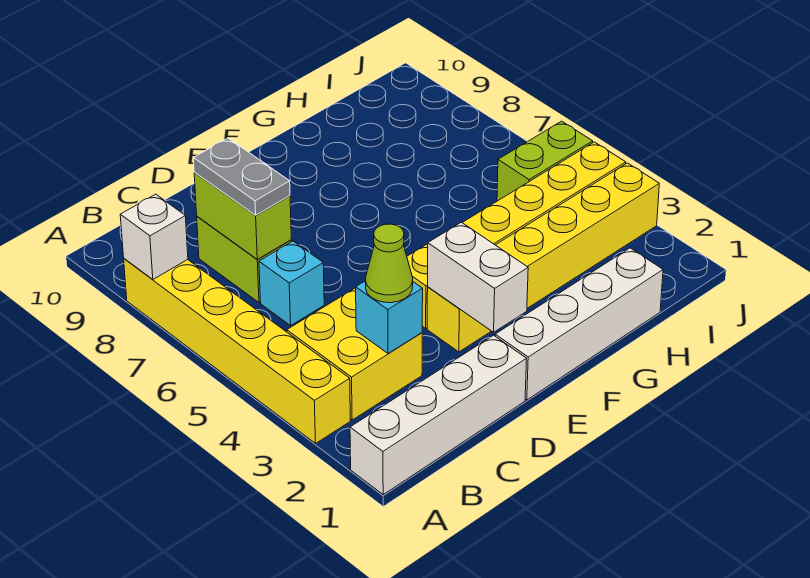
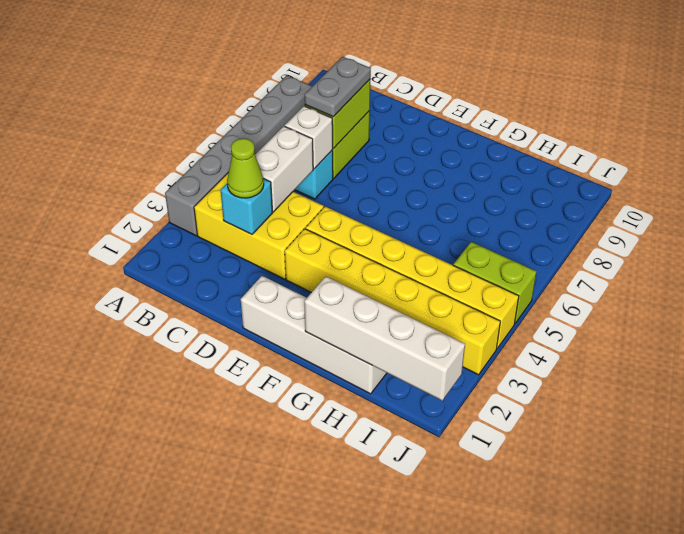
white brick A1:D1 level 1 -> white brick G1:J1 level 2
yellow brick A3:A8 level 1 -> grey brick A3:A8 level 1
white brick A8 level 2 -> white brick C6 level 2
yellow brick B3:C4 level 1 -> yellow brick B3:D4 level 1
white brick E2:E3 level 2 -> white brick C4:C5 level 2

